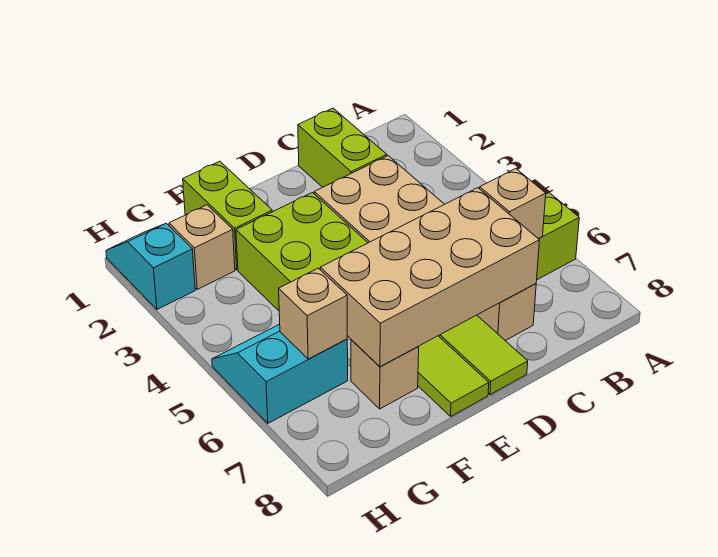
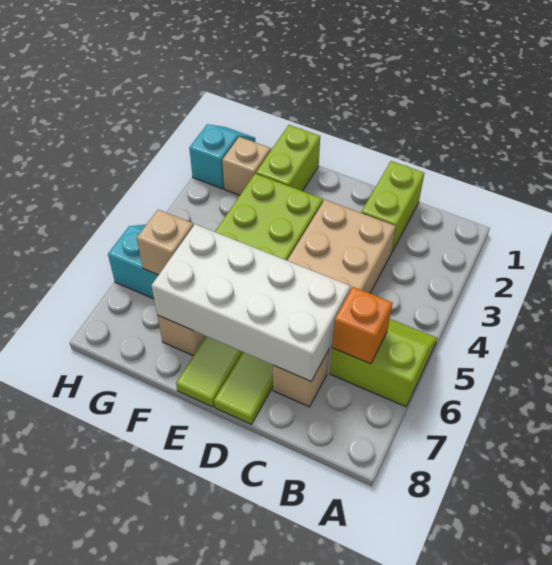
tan brick B6 level 2 -> orange brick B6 level 2
tan brick C6:F7 level 2 -> white brick C6:F7 level 2

